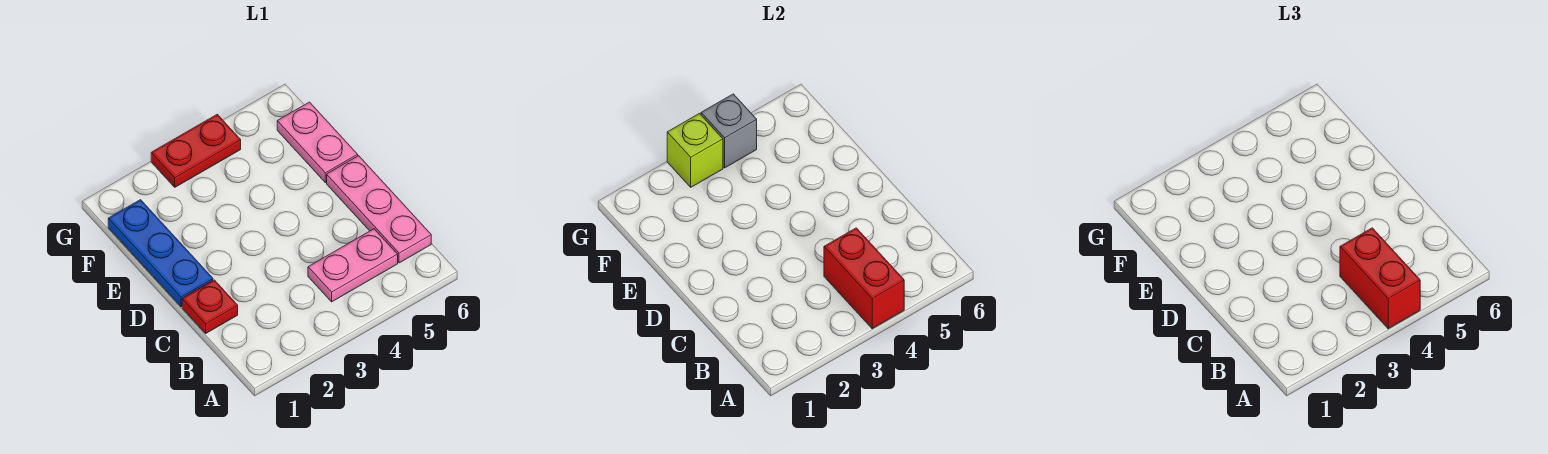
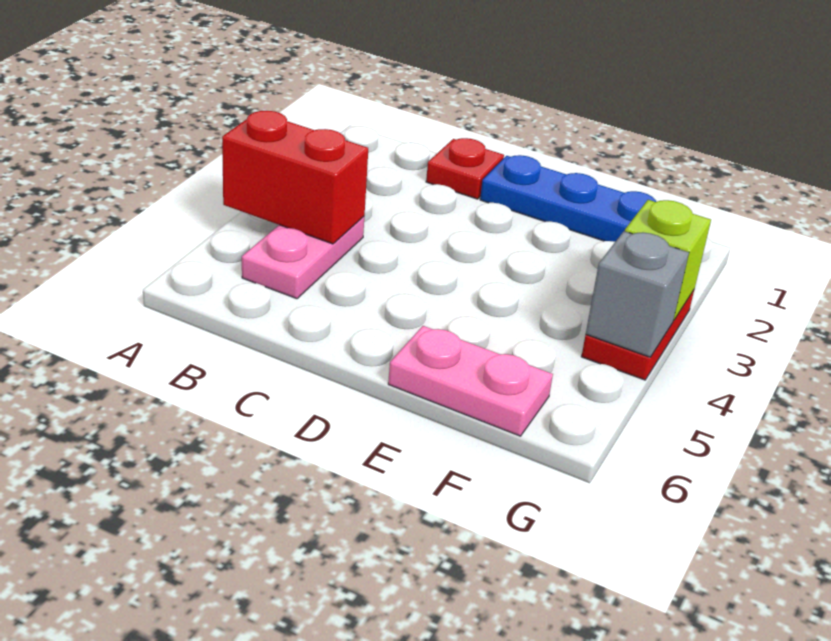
red brick A4:B4 level 3 -> none
pink plate B6:D6 level 1 -> none

